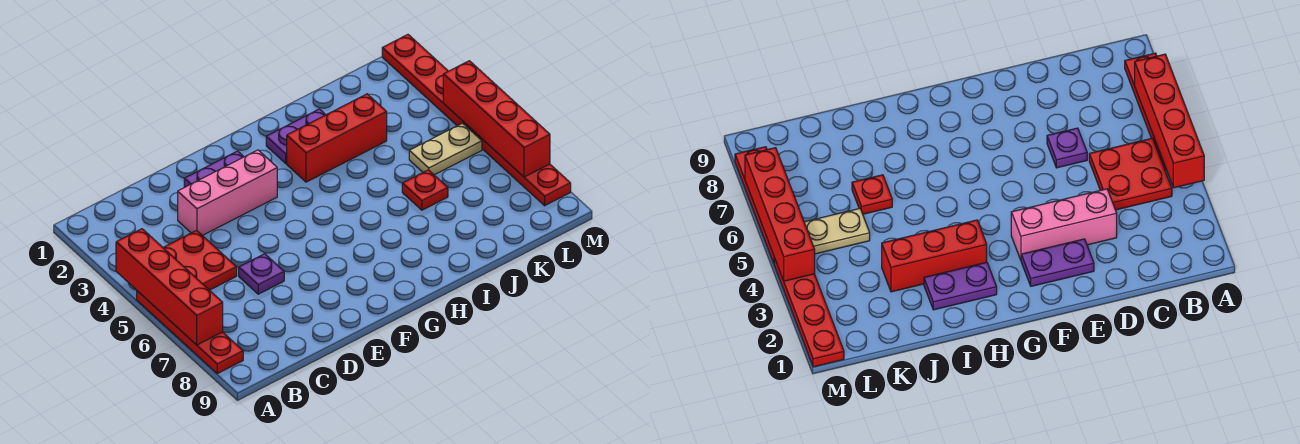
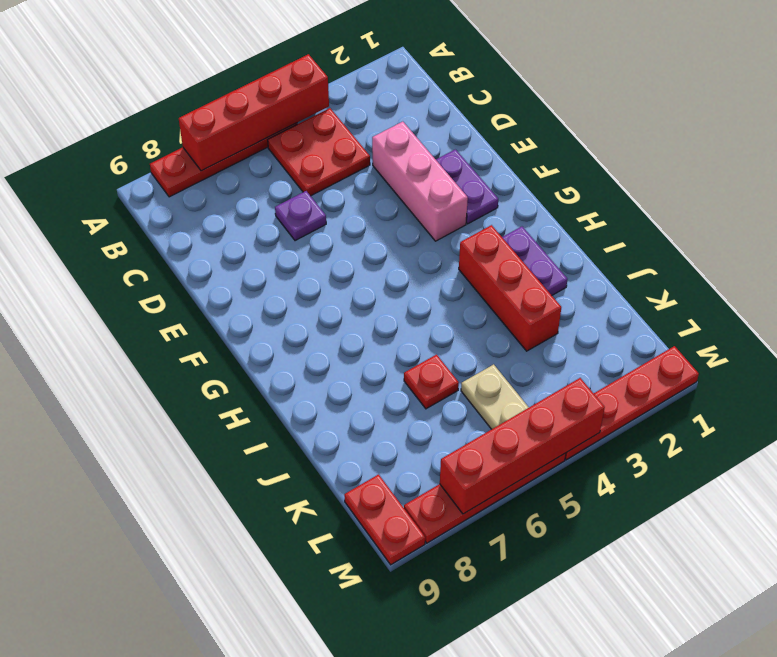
none -> red plate L9:M9 level 1

